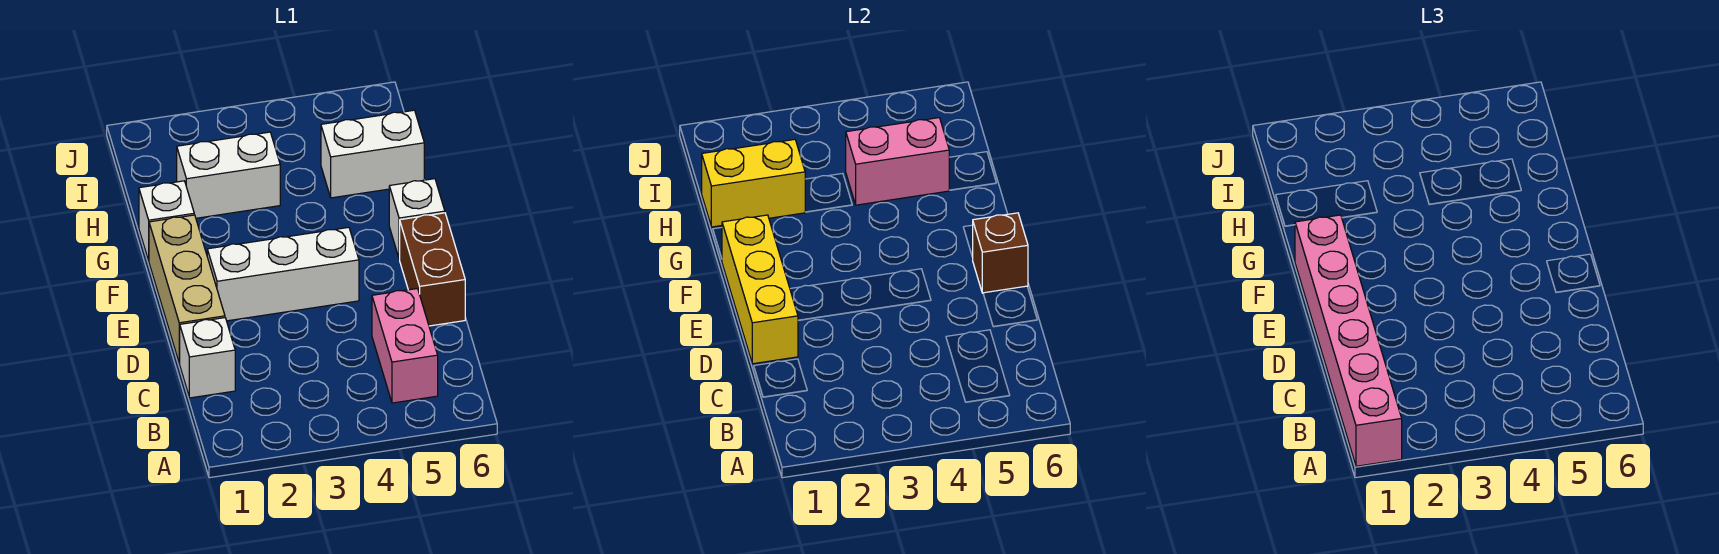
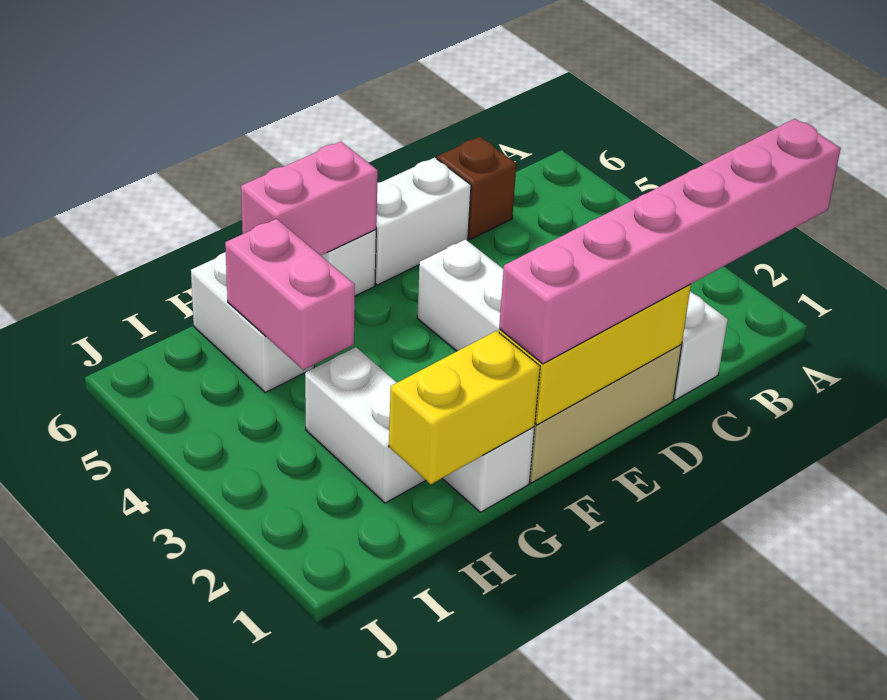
pink brick B5:C5 level 1 -> pink brick F6:G6 level 2
brown brick D6:E6 level 1 -> white brick D6:E6 level 1
brown brick E6 level 2 -> brown brick C6 level 1
yellow brick H1:H2 level 2 -> yellow brick G1:H1 level 2

